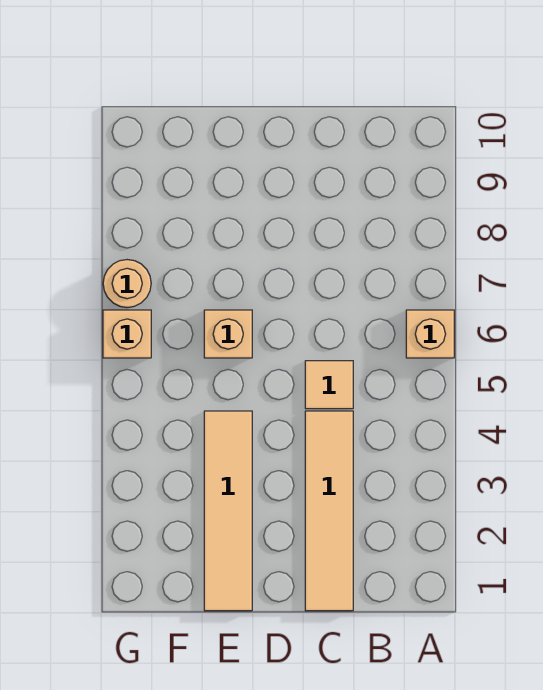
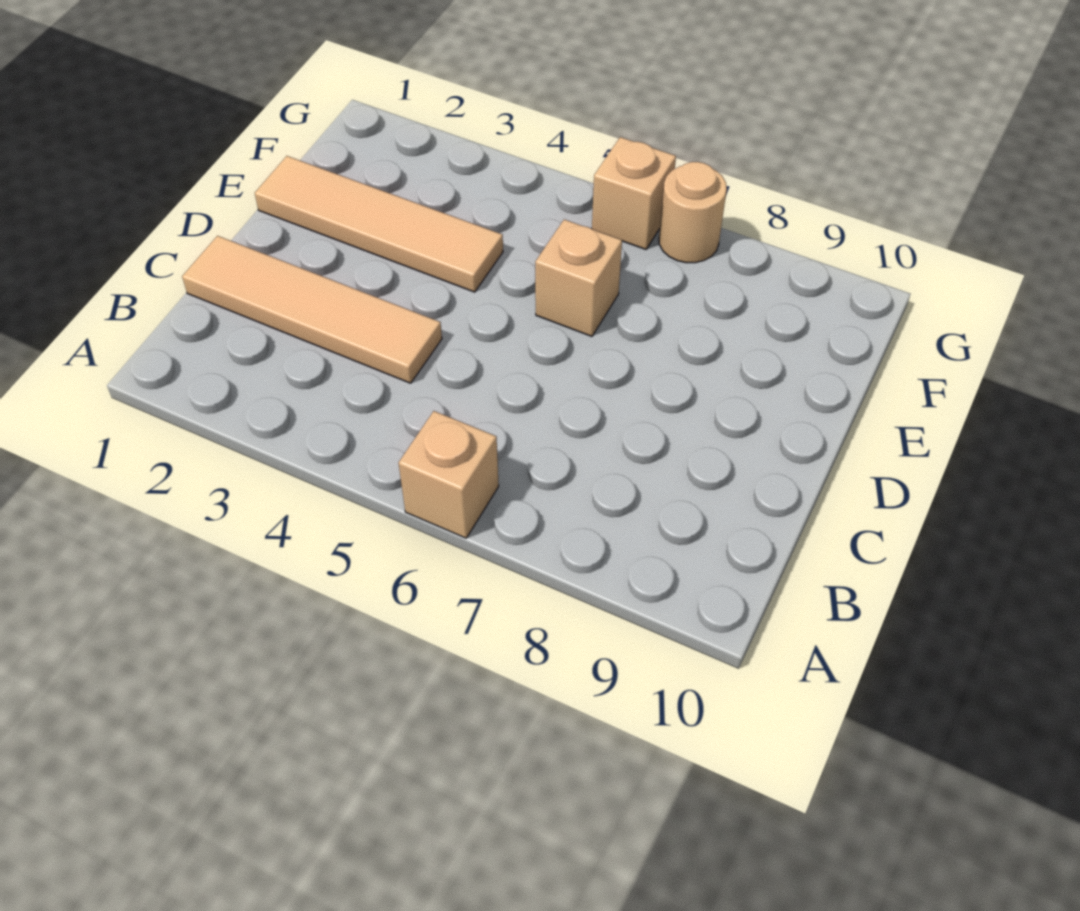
tan tile C5 level 1 -> none

